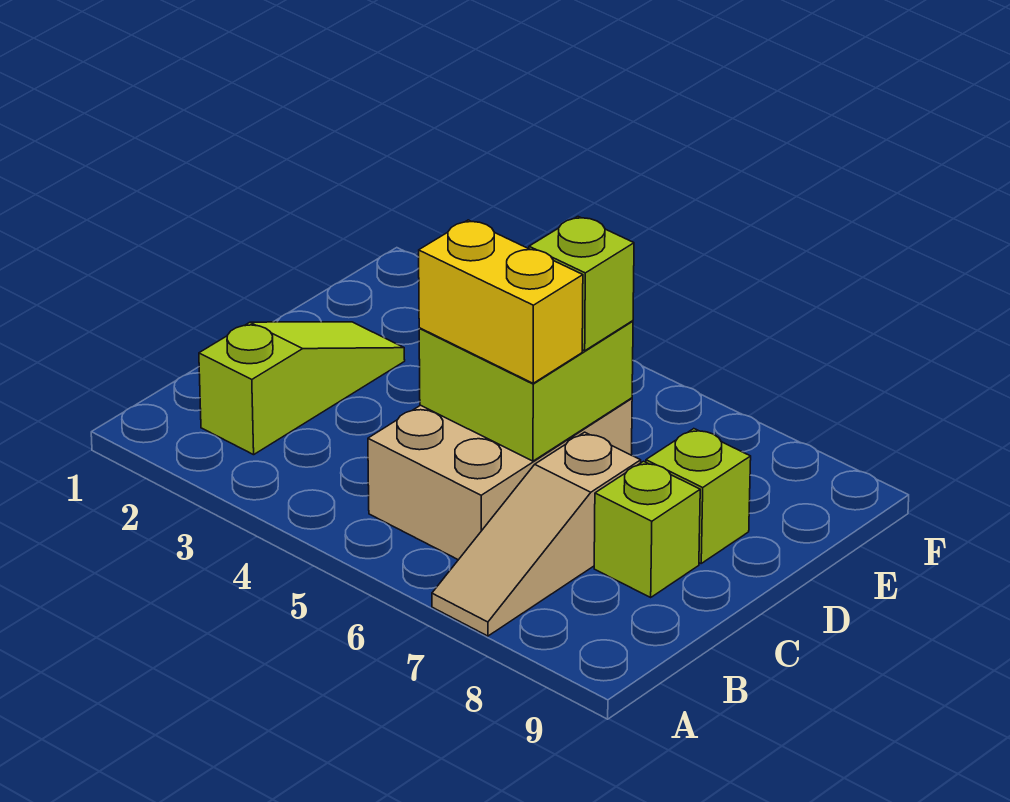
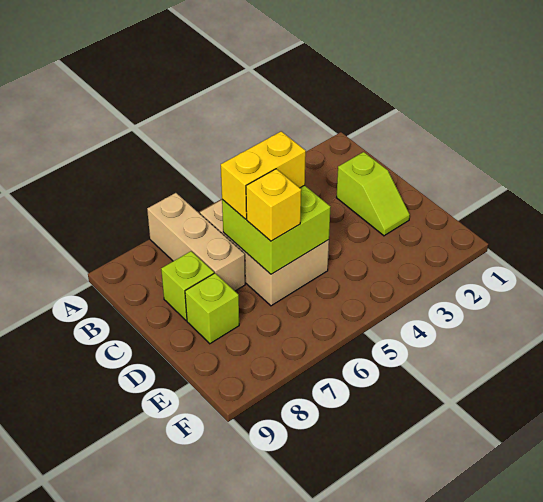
tan slope A7:C7 level 1 top C -> tan brick A7:C7 level 1
lime slope B2:D2 level 1 top B -> lime slope C2:D2 level 1 top C
lime brick D6 level 3 -> yellow brick D6 level 3

